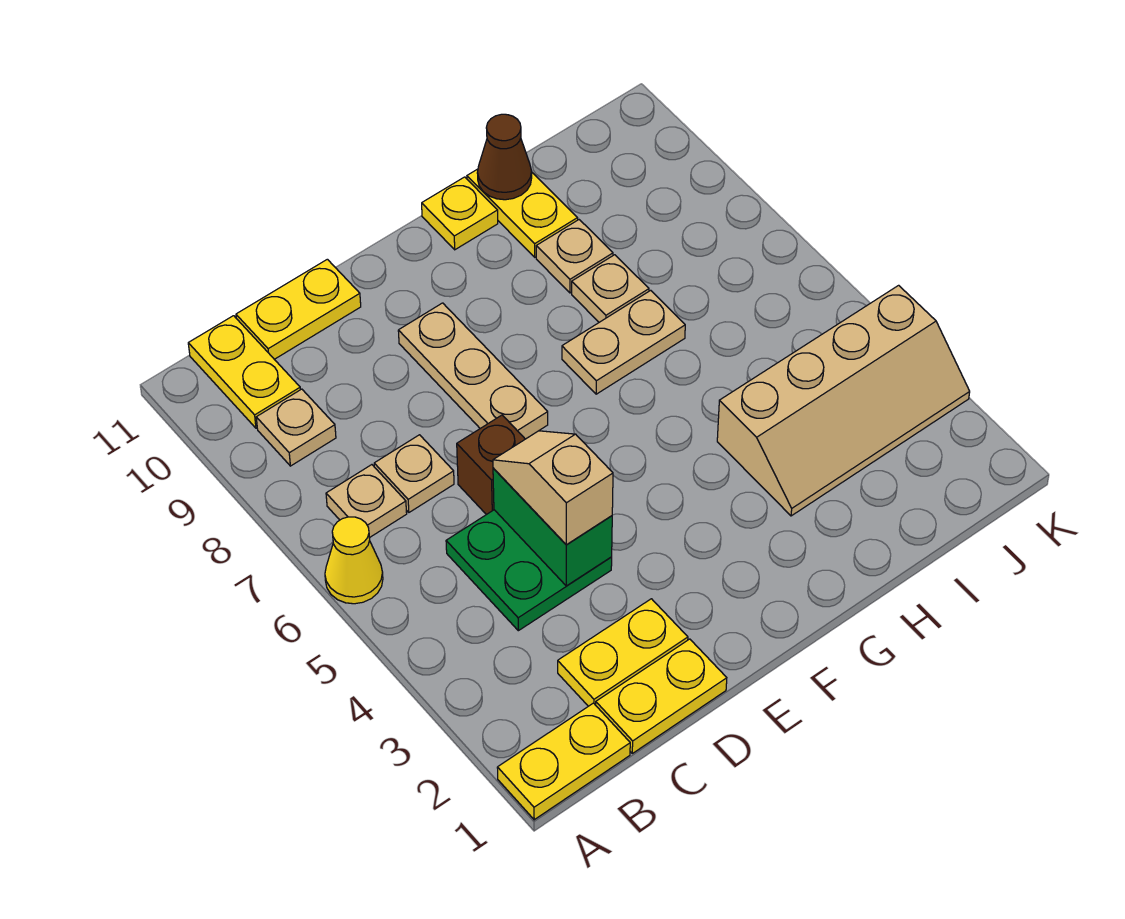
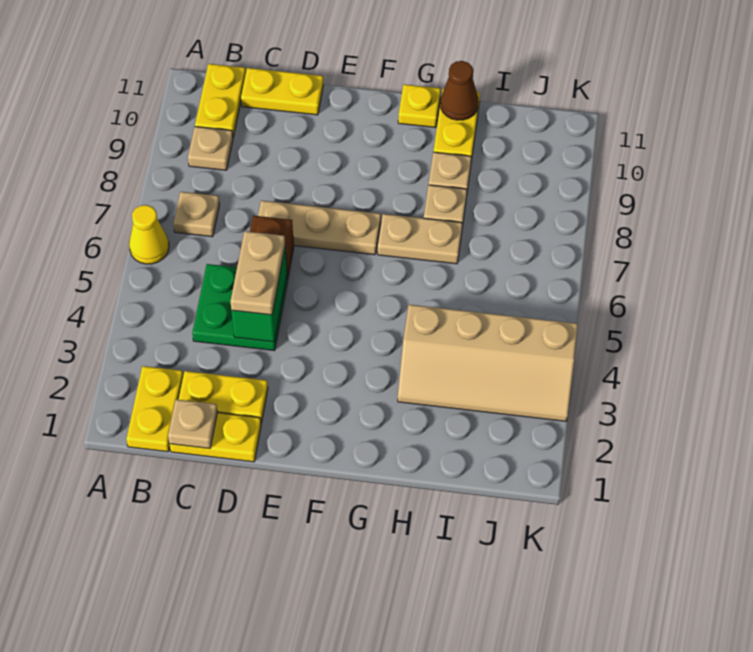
yellow plate A1:B1 level 1 -> yellow plate B1:B2 level 1
tan plate C7 level 1 -> tan plate C1 level 2
tan slope D4:D5 level 3 top 4 -> tan plate D4:D5 level 3
tan plate E7:E9 level 1 -> tan plate D7:F7 level 1

